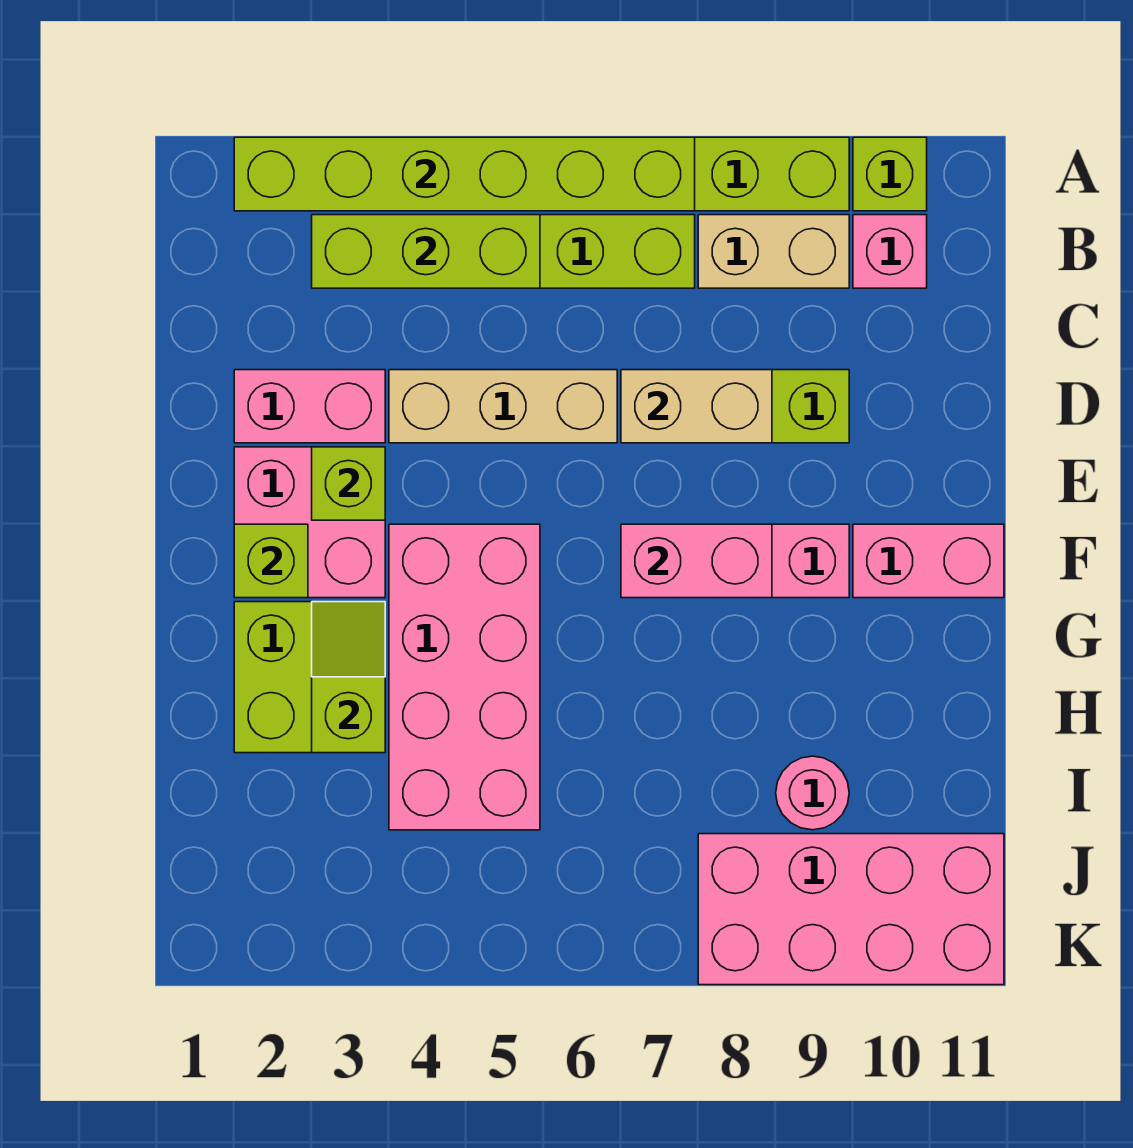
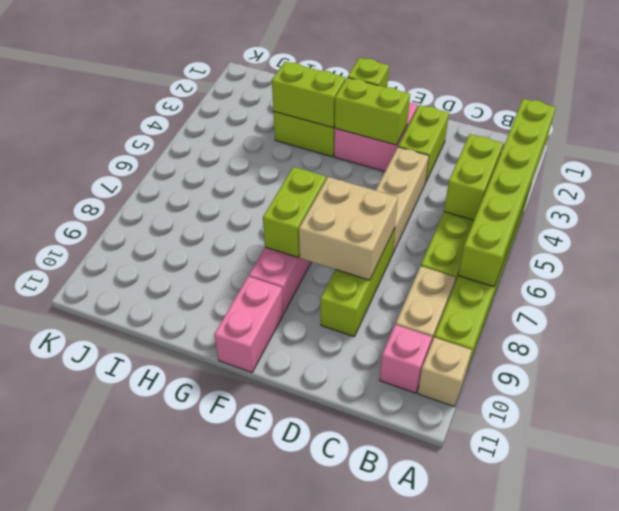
lime brick A10 level 1 -> tan brick A10 level 1
lime brick B3:B5 level 2 -> lime brick B4:B5 level 2
pink brick D2:D3 level 1 -> lime brick D2:D3 level 1
tan brick D7:D8 level 2 -> tan brick D7:E8 level 2
lime brick E3 level 2 -> lime brick E3:F3 level 2
pink brick F4:I5 level 1 -> none
pink brick F7:F8 level 2 -> lime brick F7:F8 level 2
lime slope G3:H3 level 2 top H -> lime brick G3:H3 level 2
pink round brick I9 level 1 -> none
pink brick J8:K11 level 1 -> none

